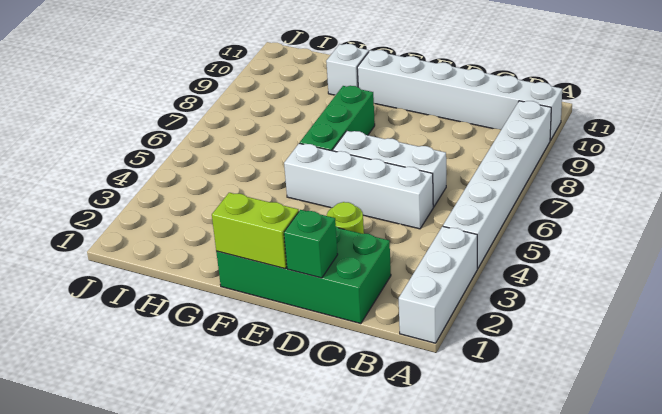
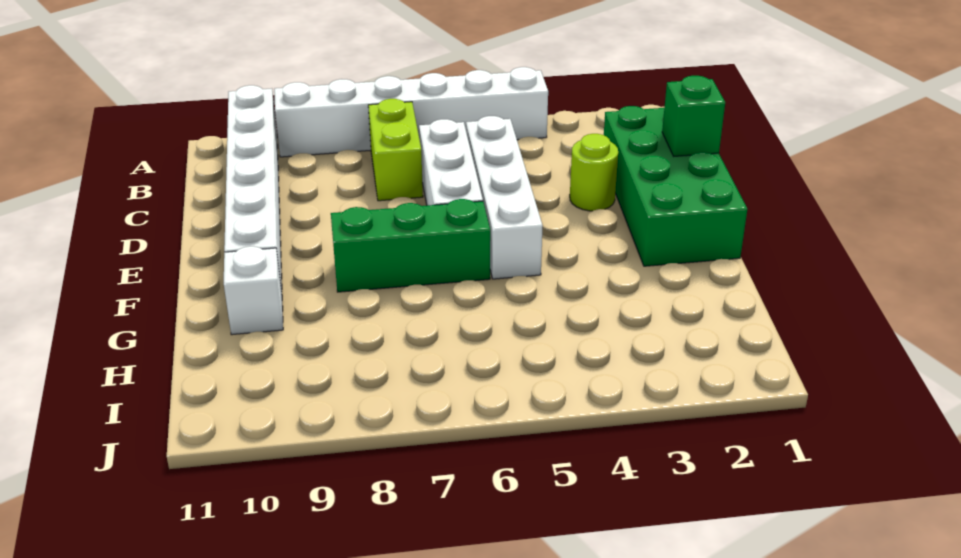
white brick A1:A3 level 1 -> none
lime brick E1:F1 level 2 -> lime brick B7:C7 level 1

